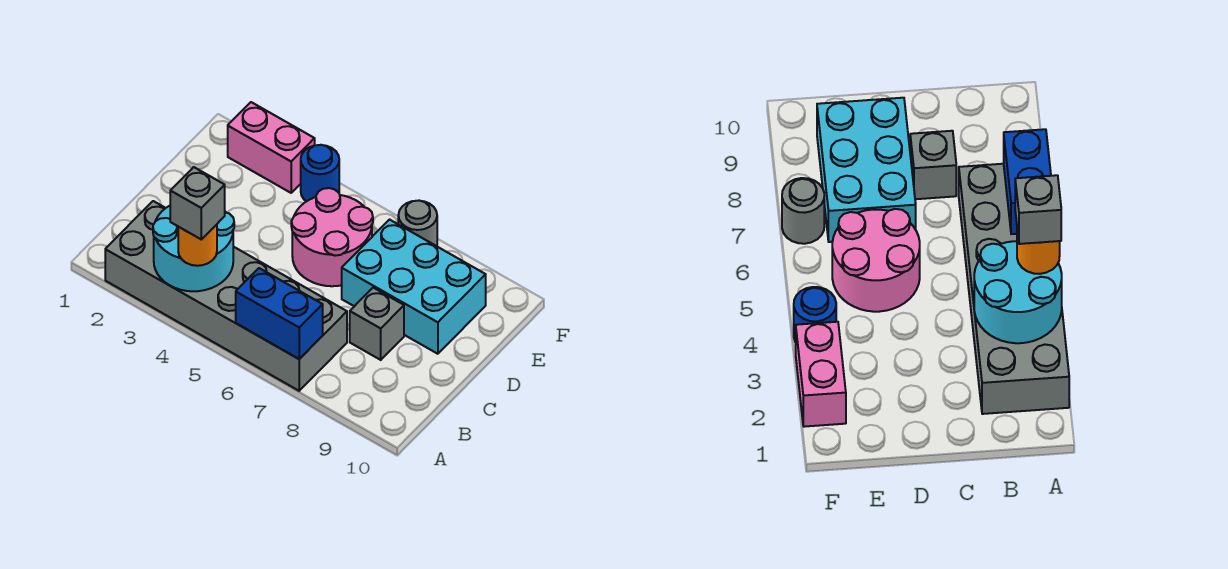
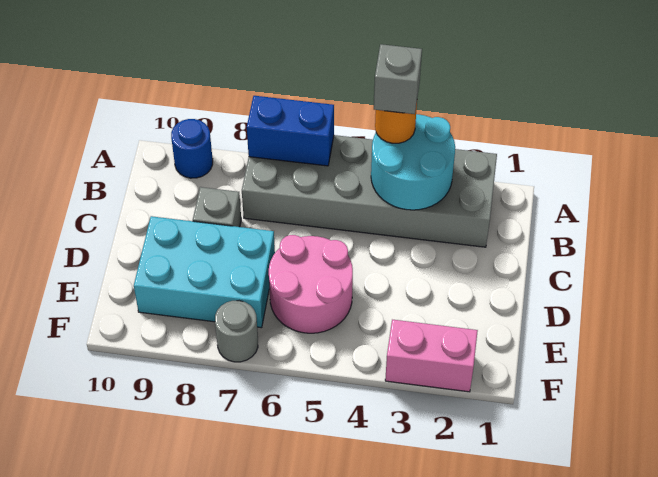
blue round brick F4 level 1 -> blue round brick A9 level 1

